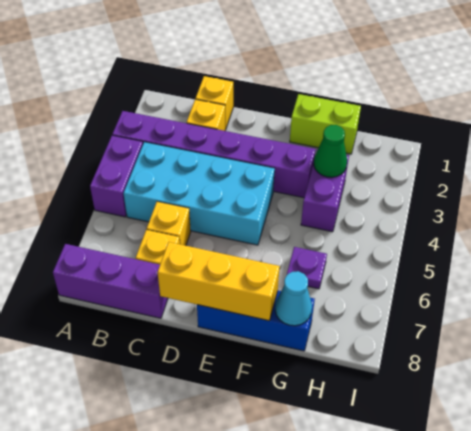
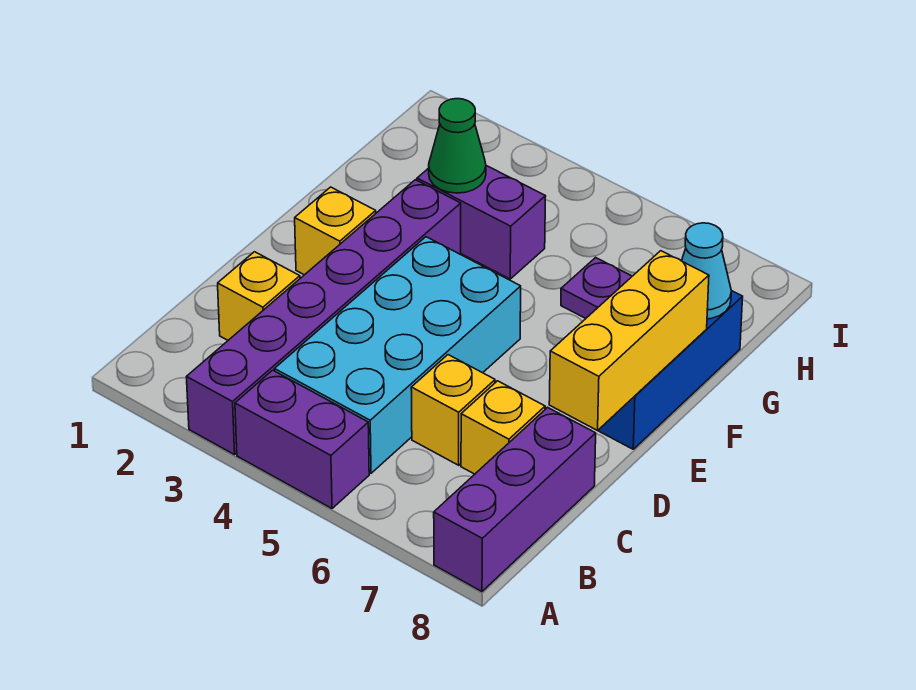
yellow brick C1 level 1 -> yellow brick E2 level 1
lime brick F1:G1 level 1 -> none

